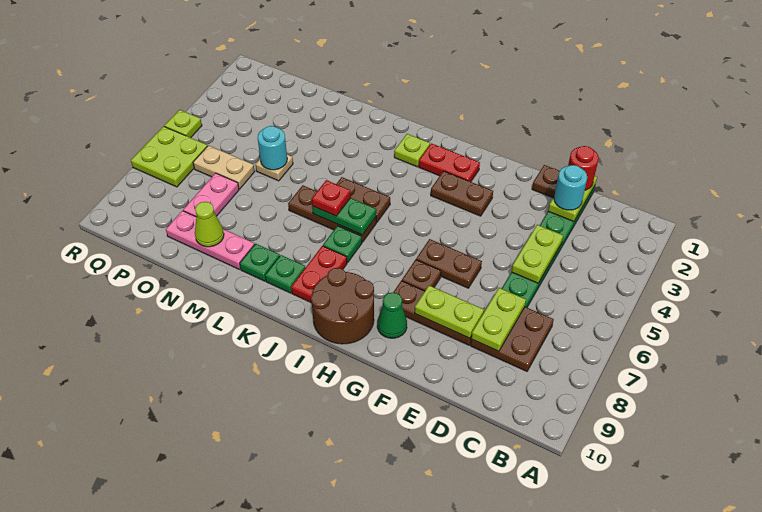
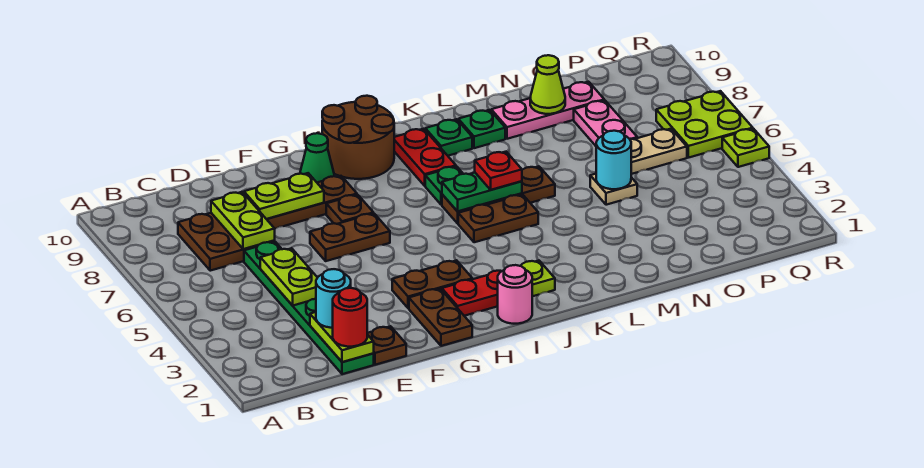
none -> brown plate G1:G2 level 1
none -> pink round brick I1 level 1

